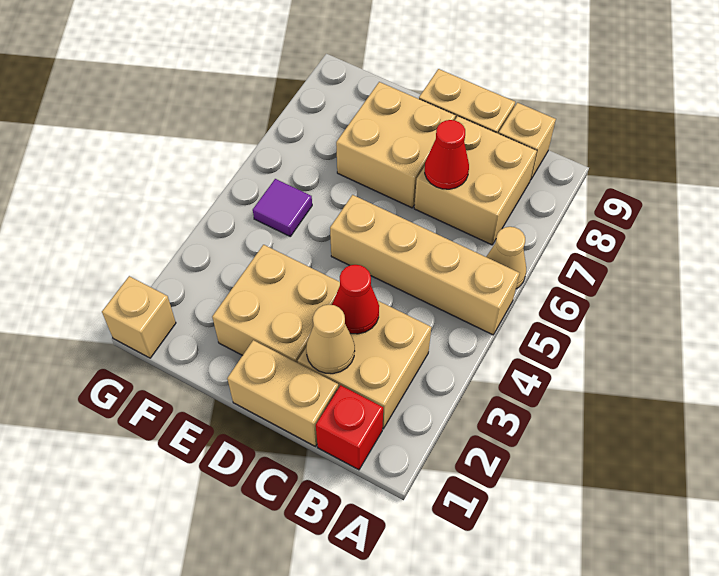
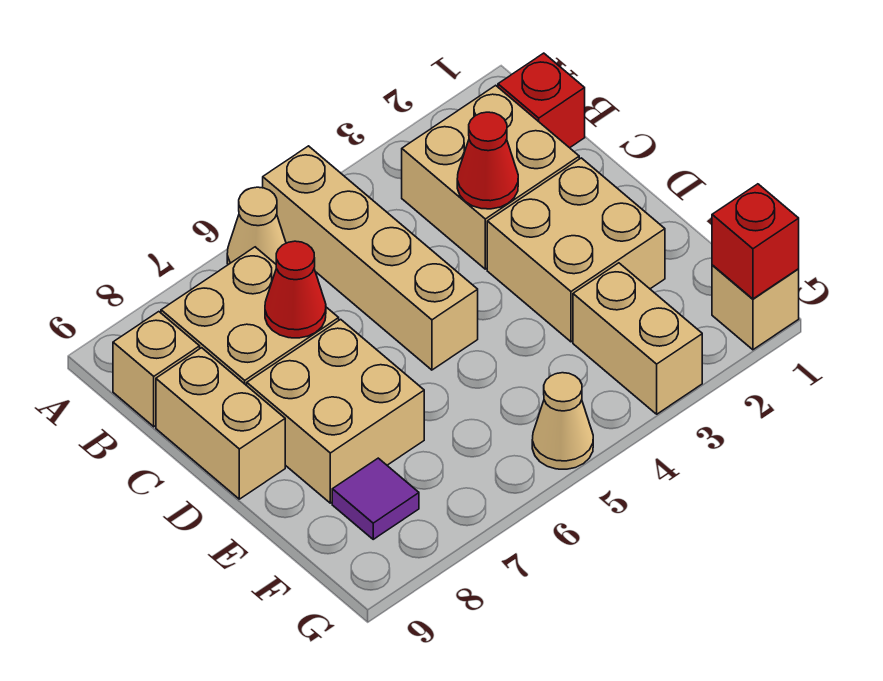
tan brick C1:D1 level 1 -> tan brick F3:G3 level 1
tan cone C2 level 2 -> tan cone G5 level 1
purple tile F5 level 1 -> purple tile F8 level 1
none -> red brick G1 level 2

